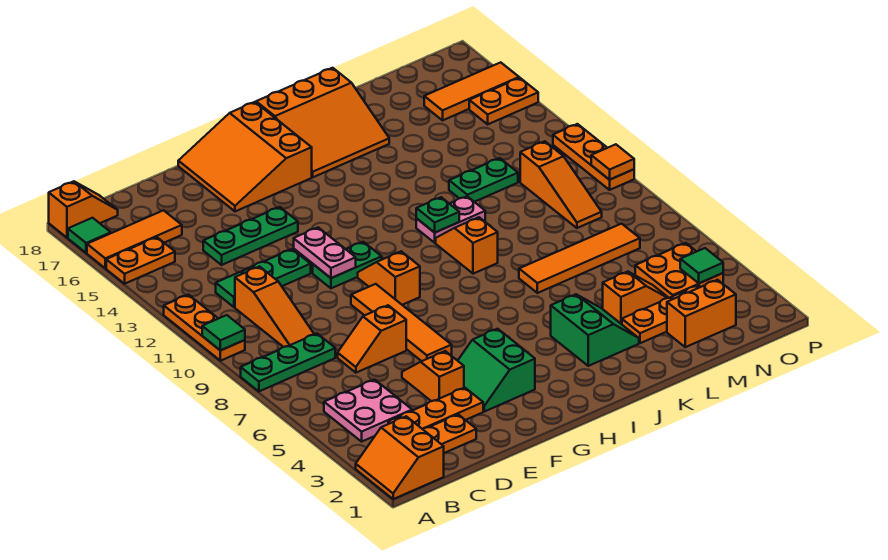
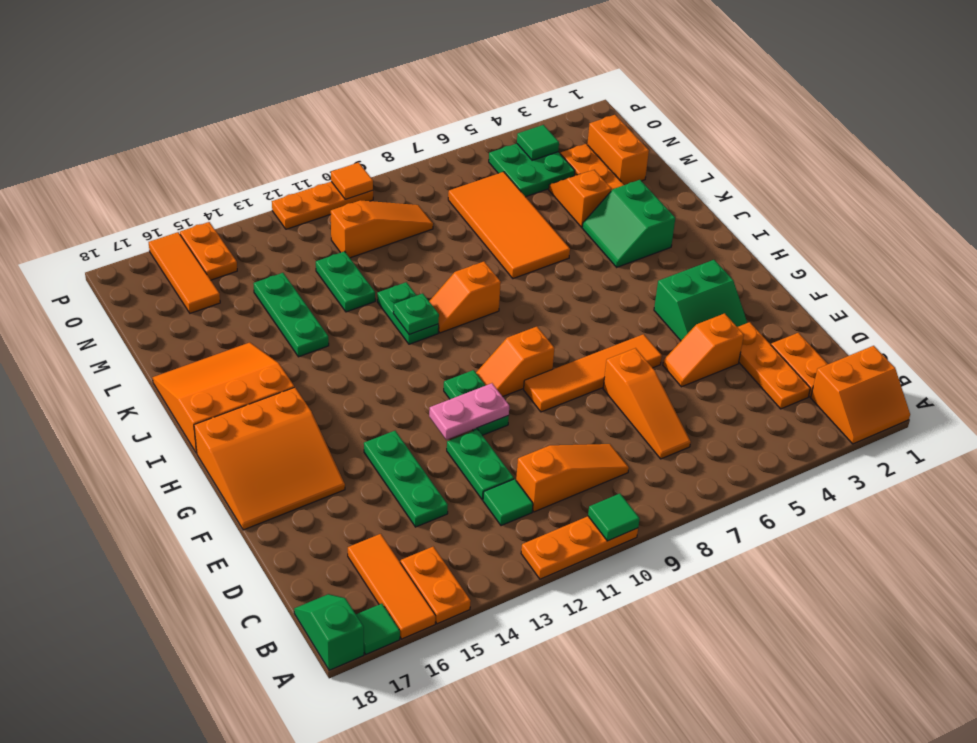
green plate A8:C8 level 1 -> green plate K14:M14 level 1
orange slope A18:B18 level 1 top A -> green slope A18:B18 level 1 top A
pink plate B4:C5 level 1 -> none
orange slope D7:E7 level 1 top E -> orange slope C7:E7 level 1 top E
orange slope I16:K18 level 1 top 18 -> orange slope I16:K18 level 1 top I
green slope J3:K4 level 1 top J -> green slope J3:K4 level 1 top 3
pink plate J11:K11 level 1 -> green plate J11:K11 level 1
orange tile K7:N7 level 1 -> orange tile K6:N7 level 1
orange plate N4:O5 level 1 -> green plate N4:O5 level 1

